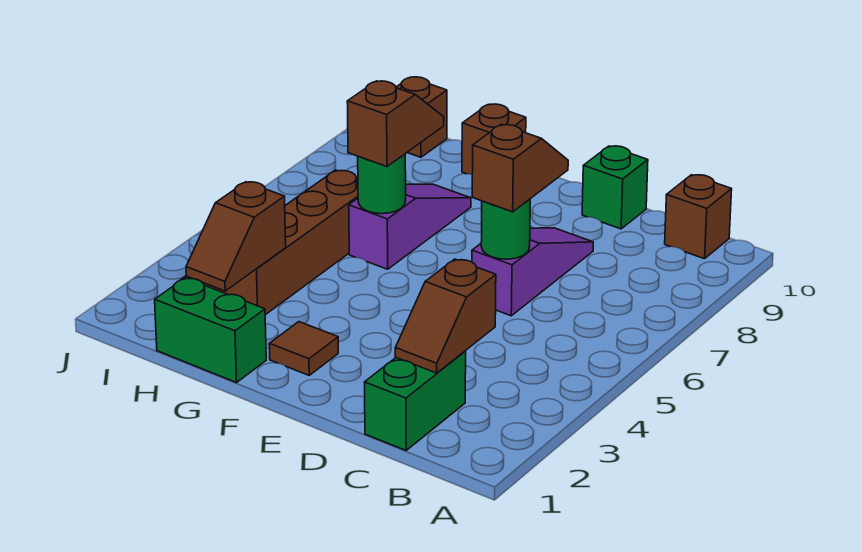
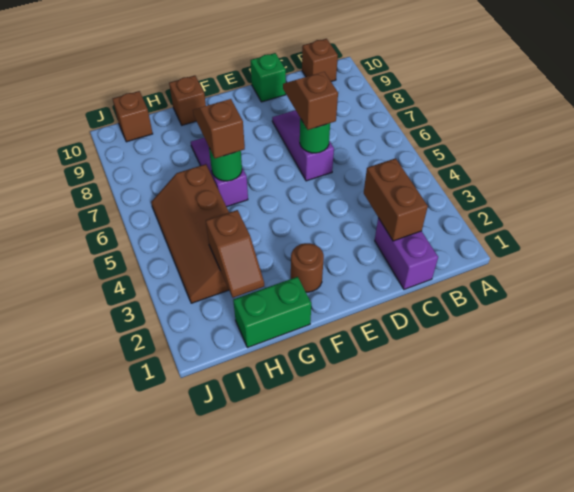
green brick C1:C2 level 1 -> purple brick C1:C2 level 1
brown slope C2:C3 level 2 top 3 -> brown brick C2:C3 level 2
brown tile F2 level 1 -> brown round brick F2 level 1

